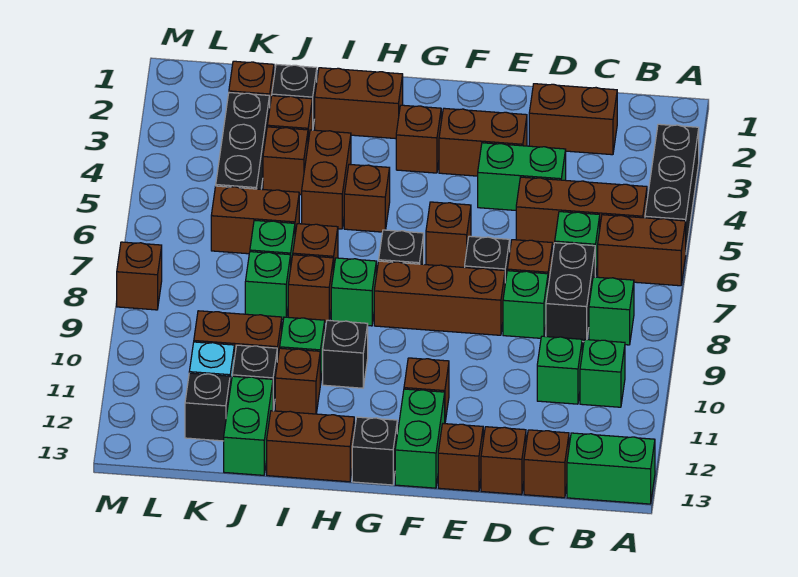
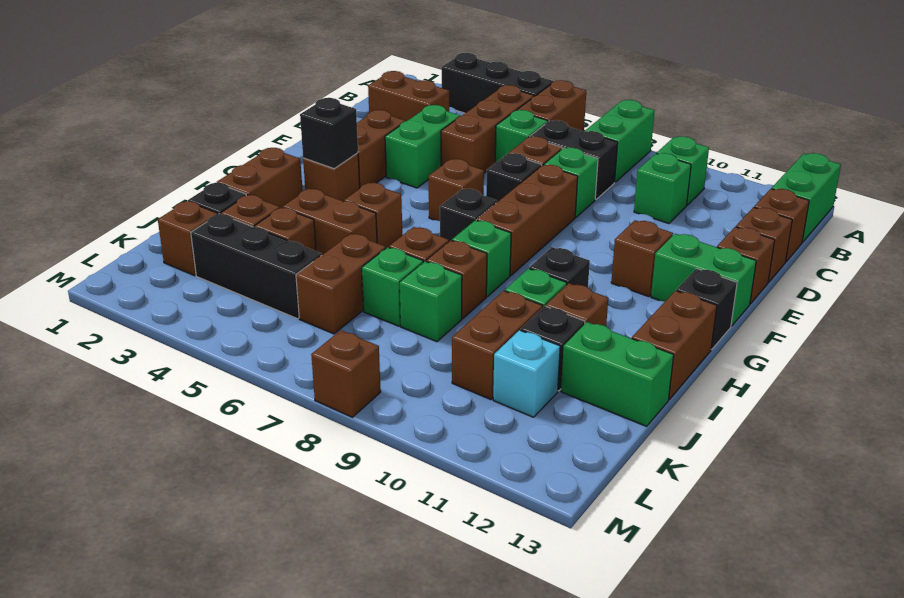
green brick B8 level 1 -> green brick A8:B8 level 1
brown brick C2:D2 level 1 -> brown brick C2:C3 level 1
black brick K12 level 1 -> black brick G3 level 2

